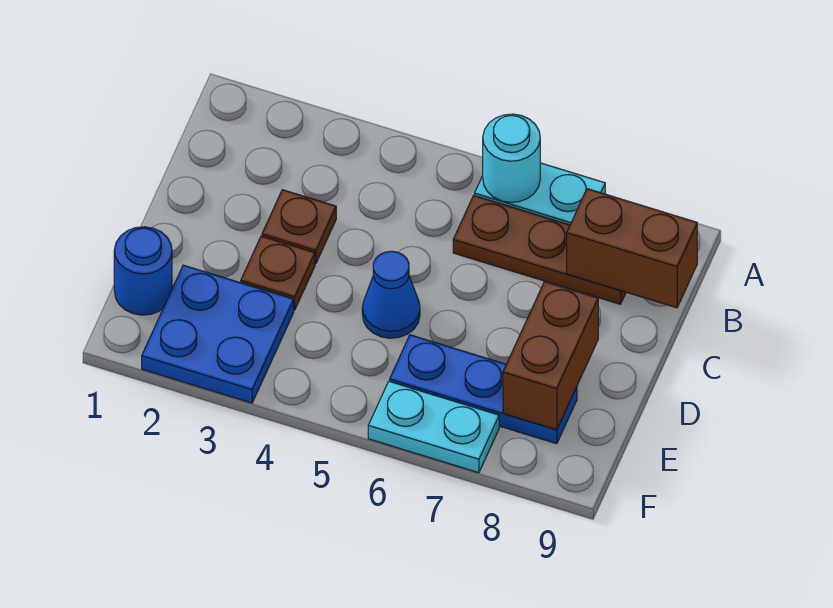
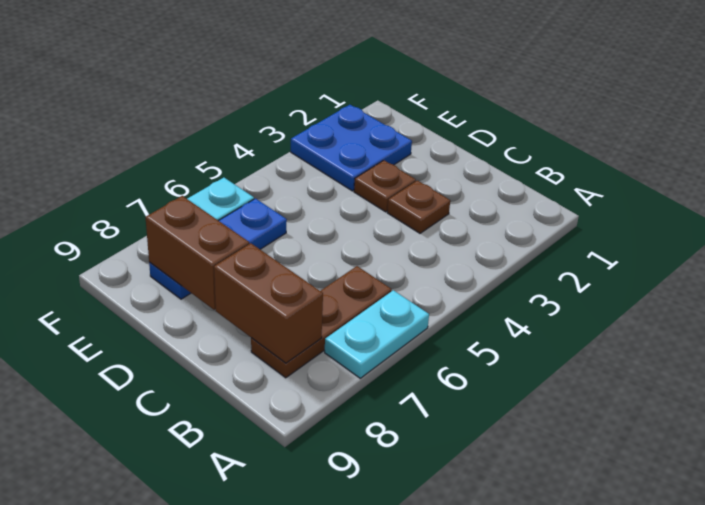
cyan round brick A6 level 2 -> none
brown brick B8:B9 level 2 -> brown brick B8:C8 level 2
blue cone D5 level 1 -> none
blue round brick E1 level 1 -> none

